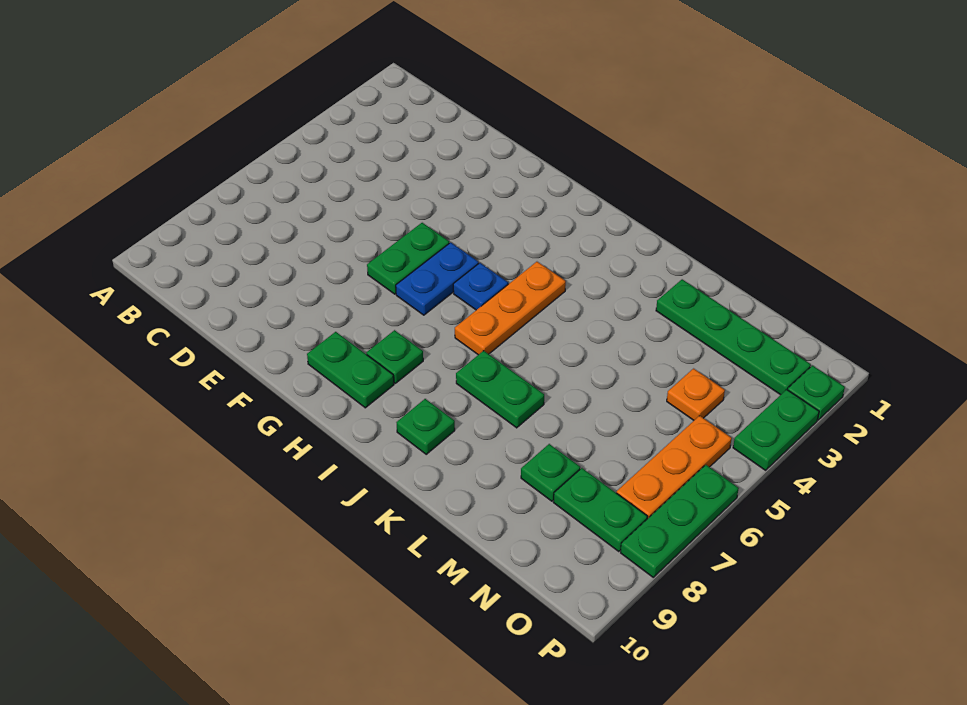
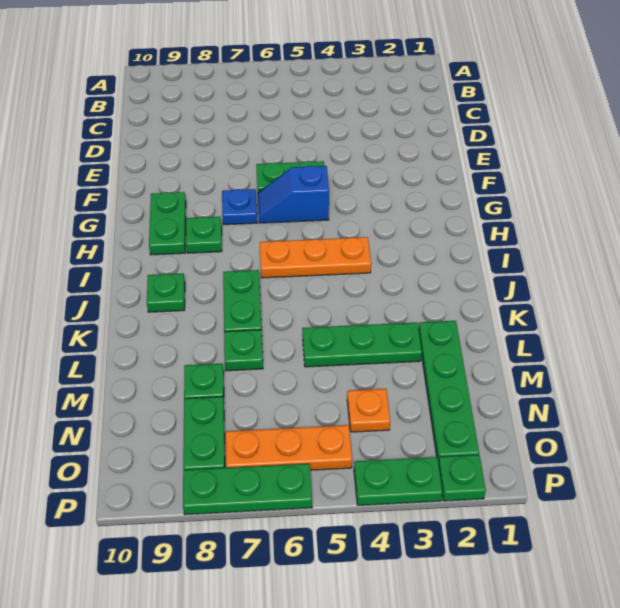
blue plate G5:G6 level 1 -> blue slope G5:G6 level 1 top 5
blue plate H5 level 1 -> blue plate G7 level 1
none -> green plate L3:L5 level 1
none -> green plate L7 level 1

